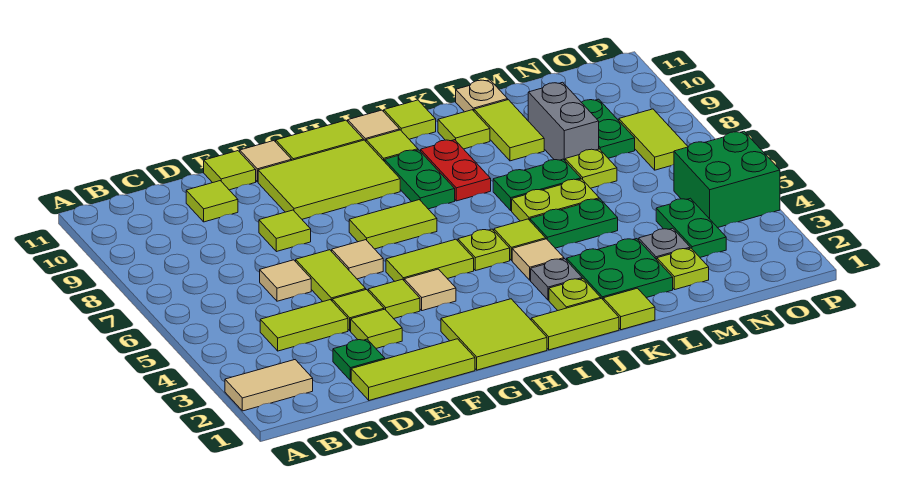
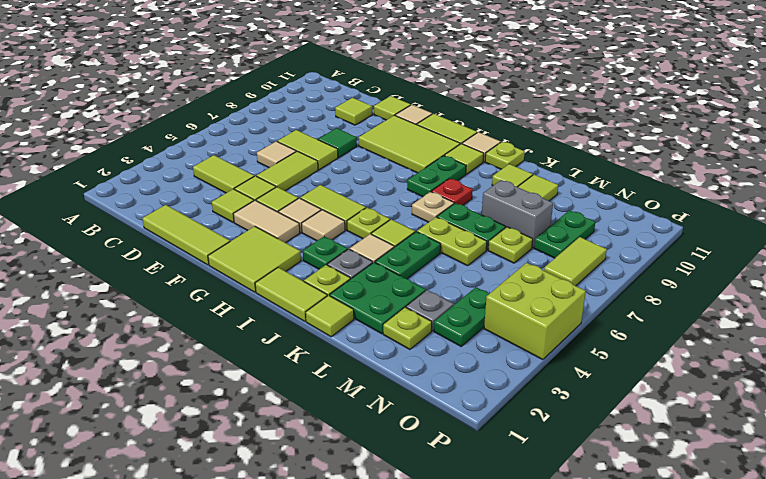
tan tile A2:B2 level 1 -> tan tile F3:G3 level 1
green plate D2 level 1 -> green plate I3 level 1
lime tile E8 level 1 -> green tile E8 level 1
tan tile F6 level 1 -> tan tile H4 level 1
lime tile G7:H7 level 1 -> lime tile D7:E7 level 1
red plate J8:J9 level 1 -> red plate J8 level 1
lime tile J11 level 1 -> lime plate J11 level 1
green plate K5:L5 level 1 -> green plate K4:K5 level 1
tan plate L11 level 1 -> tan plate J7 level 1
grey brick M8:M9 level 1 -> grey brick L8:M8 level 1
green brick O4:P5 level 1 -> lime brick O4:P5 level 1

